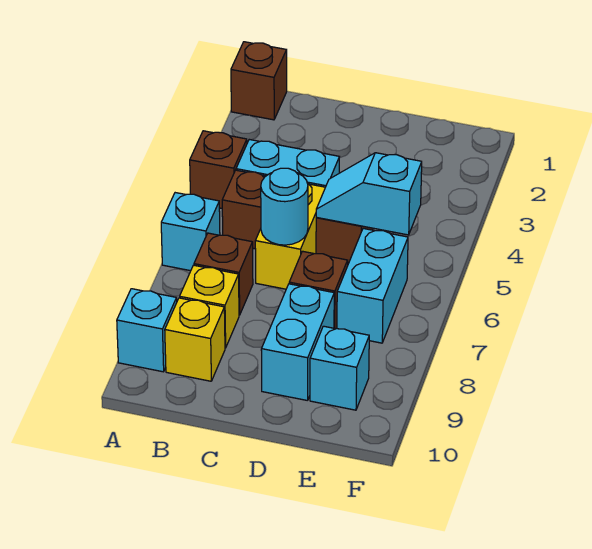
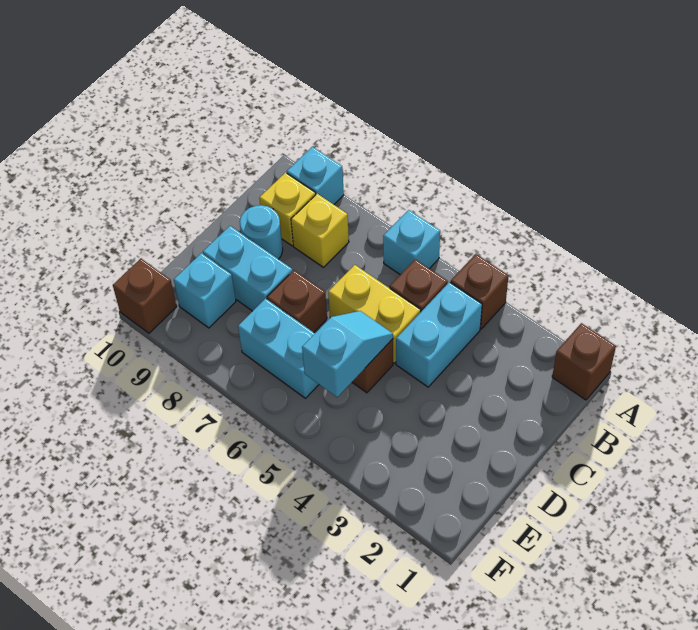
brown brick B7 level 1 -> brown brick F10 level 1
cyan round brick C6 level 2 -> cyan round brick C9 level 1

